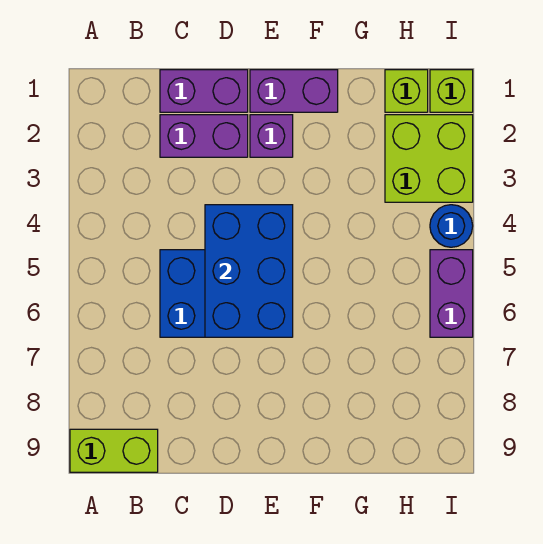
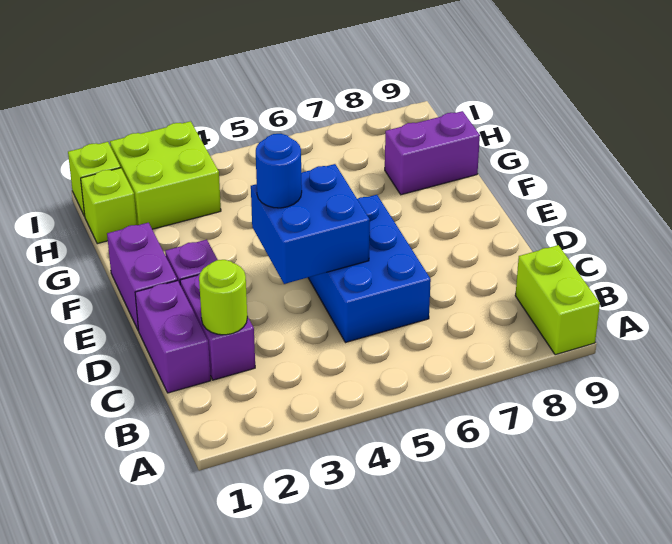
none -> lime round brick C2 level 2
blue brick D4:E6 level 2 -> blue brick D4:E5 level 2
blue round brick I4 level 1 -> blue round brick E4 level 3
purple brick I5:I6 level 1 -> purple brick G8:G9 level 1

